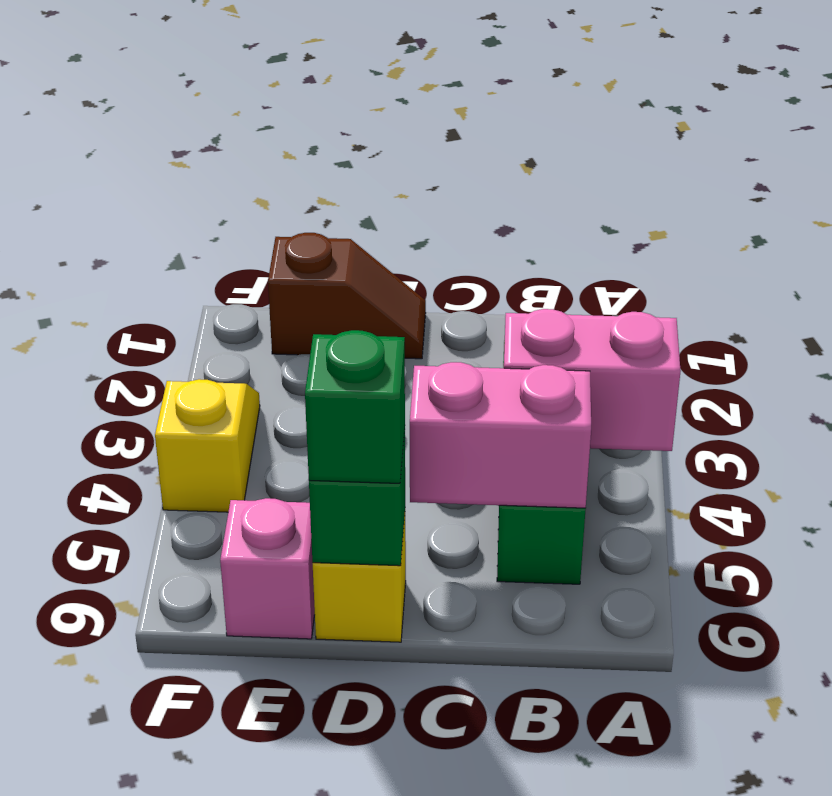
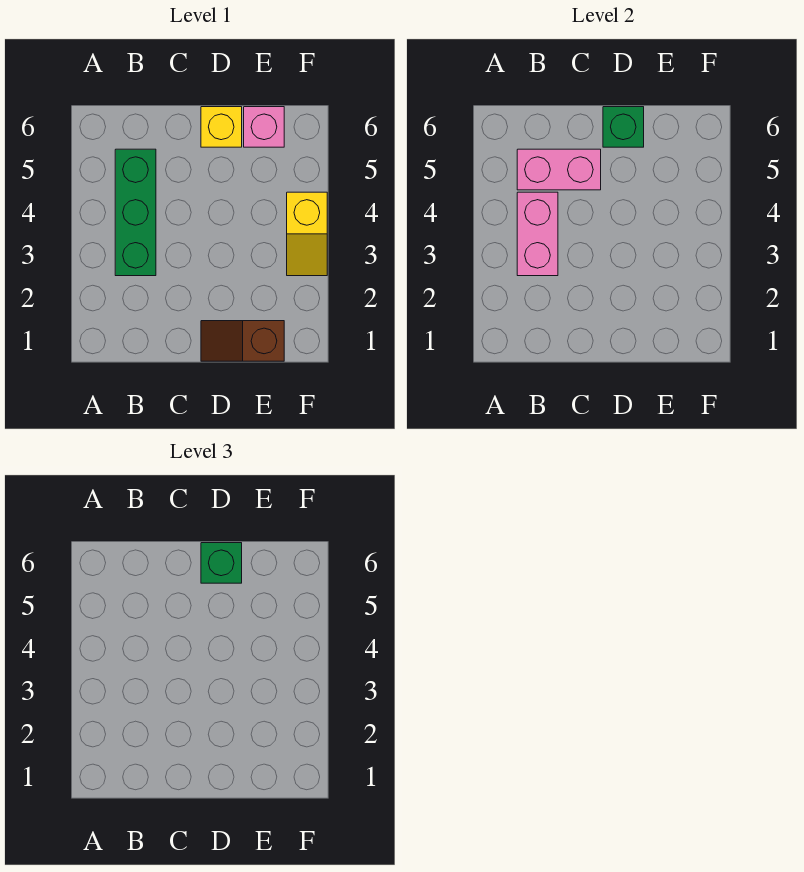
pink brick A4:B4 level 2 -> pink brick B3:B4 level 2

